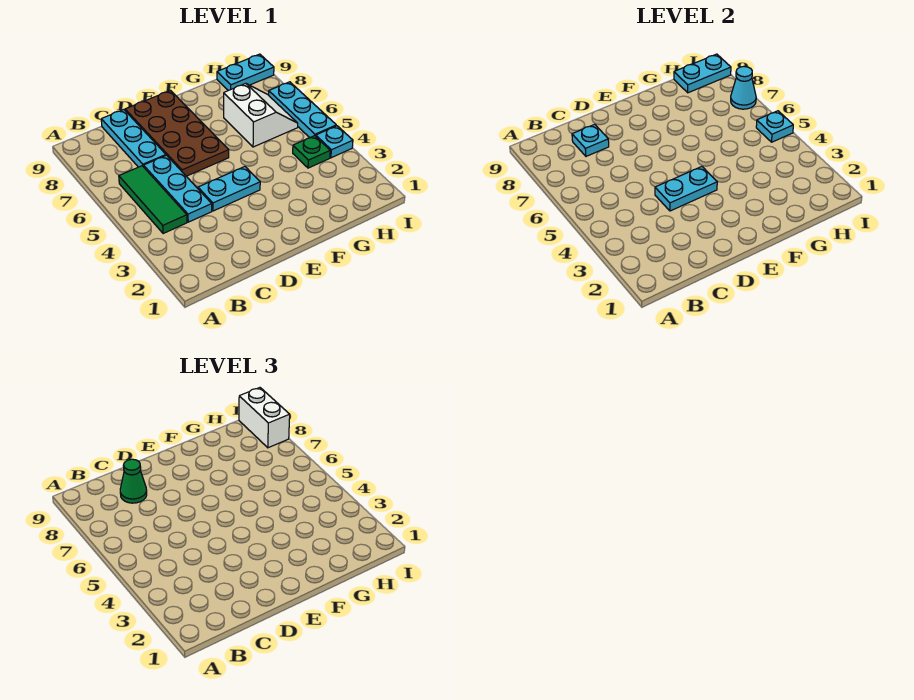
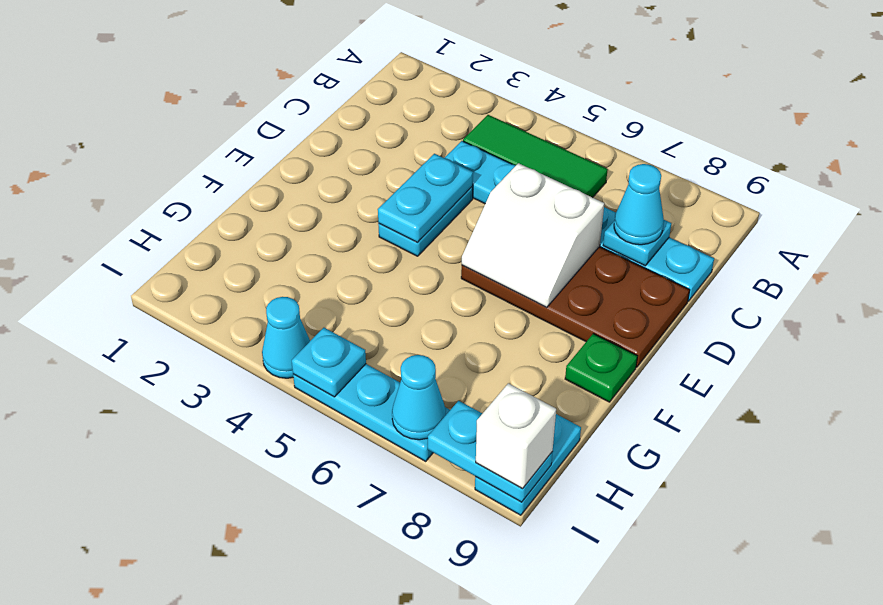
green cone C8 level 3 -> cyan cone C8 level 3
white slope G6:H7 level 1 top G -> white slope D6:E7 level 2 top D
green plate H4 level 1 -> green plate F9 level 1
cyan plate H9:I9 level 2 -> cyan plate I8:I9 level 2
cyan plate I4 level 1 -> cyan cone I4 level 1
white brick I8:I9 level 3 -> white brick I9 level 3

